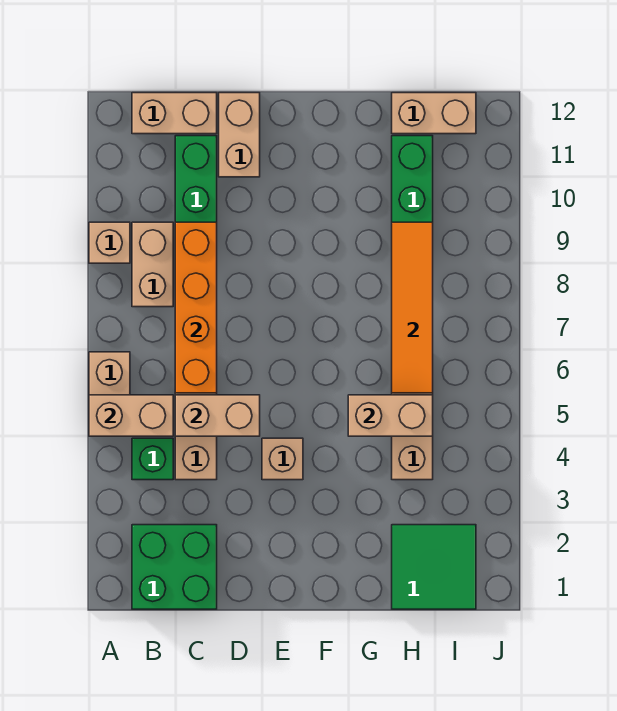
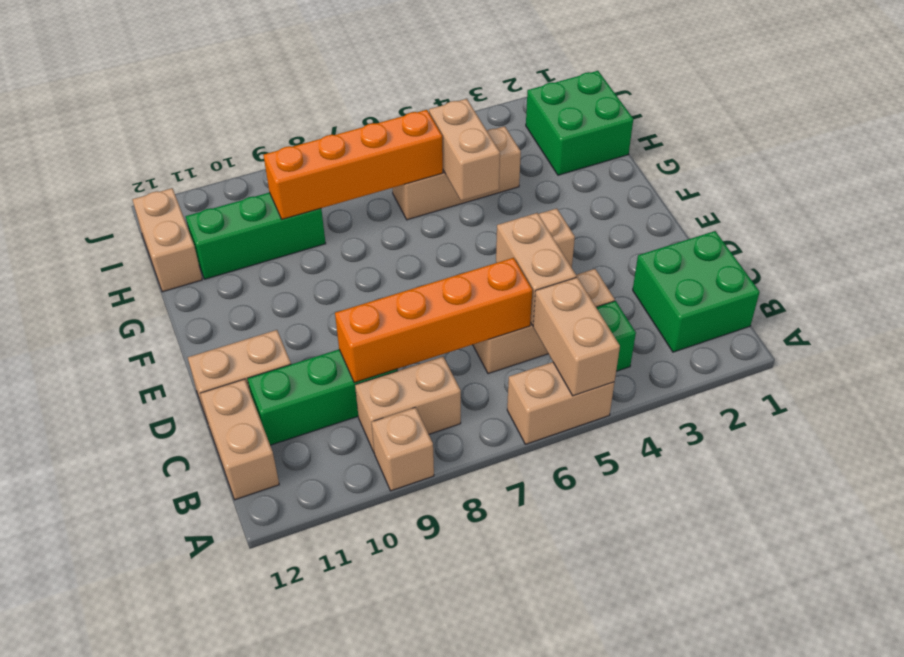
green tile H1:I2 level 1 -> green brick H1:I2 level 1
orange tile H6:H9 level 2 -> orange brick H6:H9 level 2

